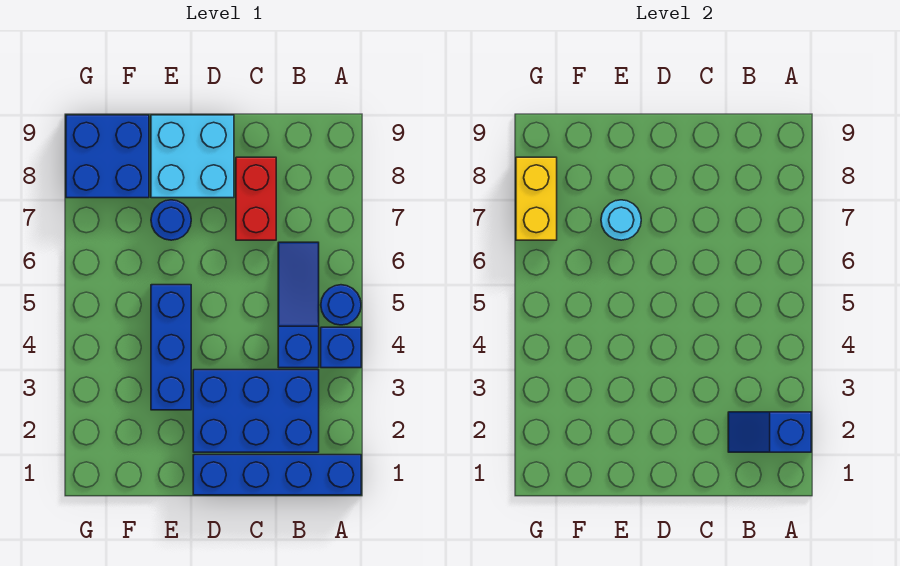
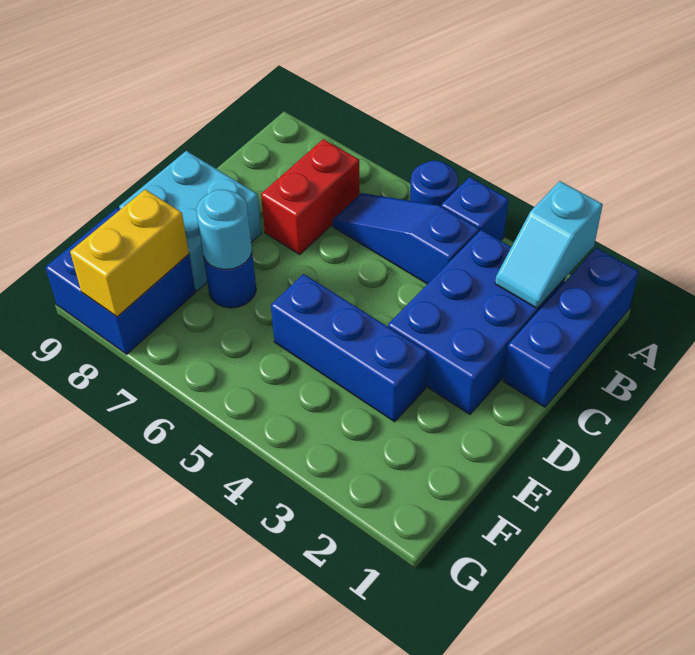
blue brick A1:D1 level 1 -> blue brick A1:C1 level 1
blue slope A2:B2 level 2 top A -> cyan slope A2:B2 level 2 top A
red brick C7:C8 level 1 -> red brick B7:C7 level 1
yellow brick G7:G8 level 2 -> yellow brick F8:G8 level 2

